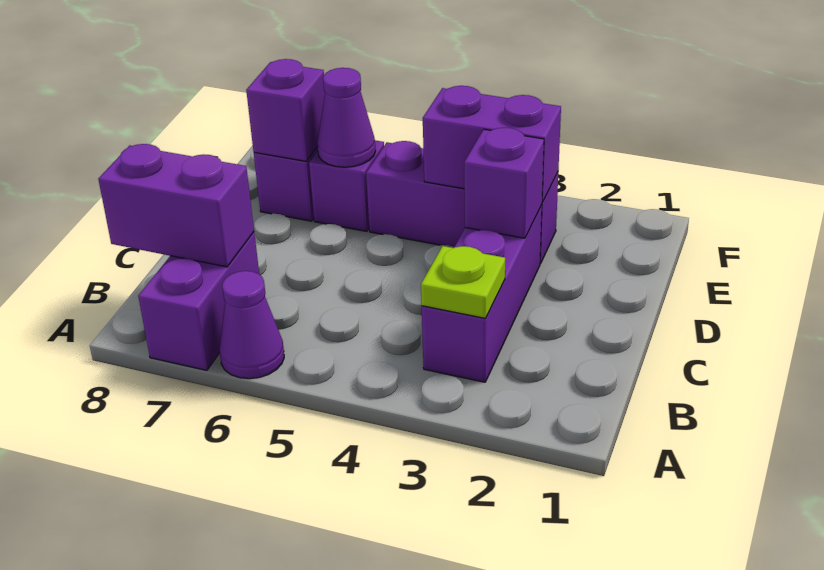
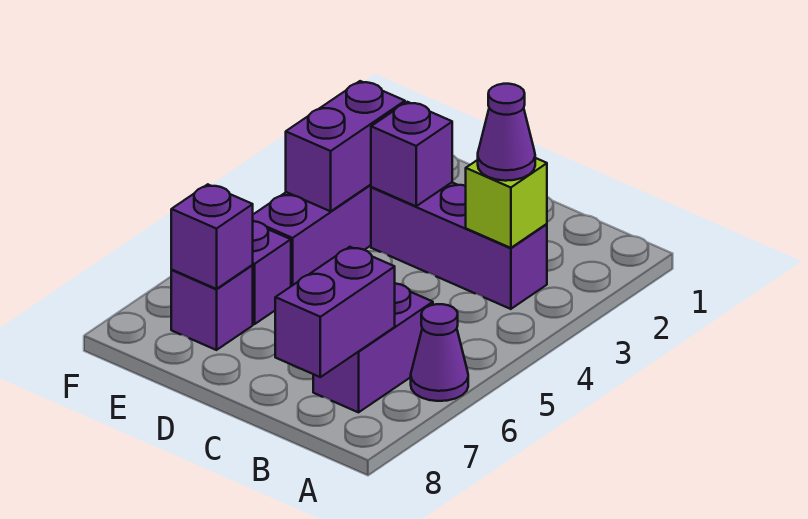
purple brick A7:B7 level 1 -> purple brick B6:B7 level 1
lime plate B3 level 2 -> lime brick B3 level 2
purple cone E6 level 2 -> purple cone B3 level 3

